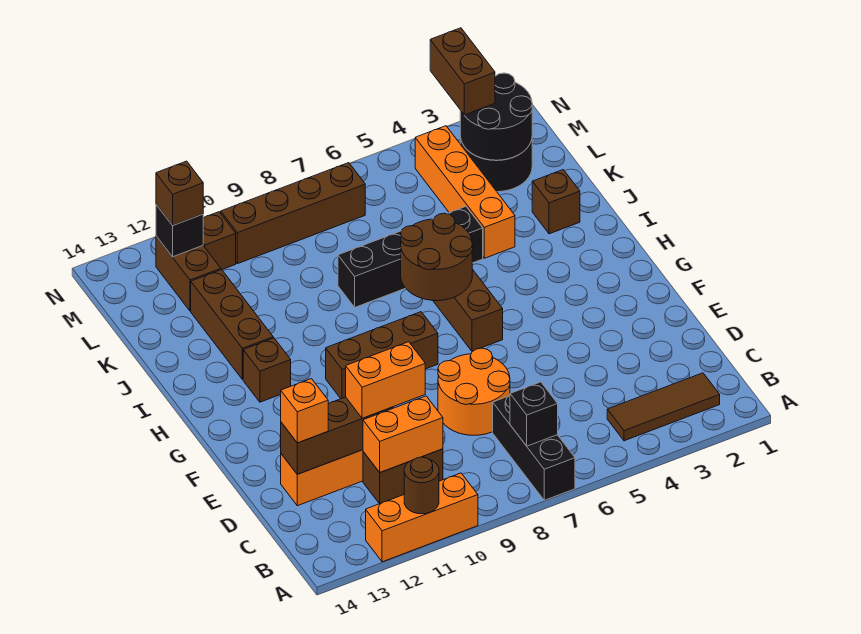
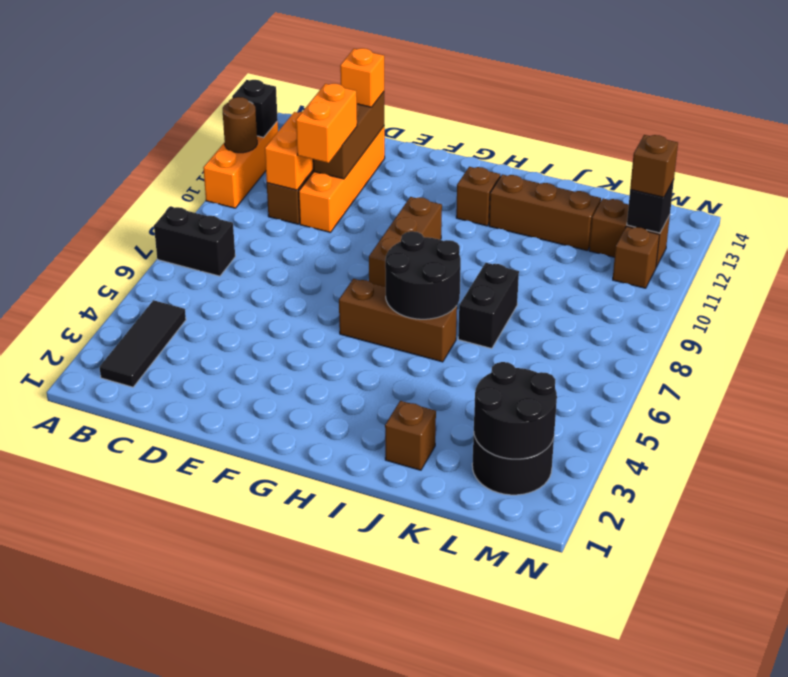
black brick A7:C7 level 1 -> black brick A7:B7 level 1
brown tile B2:B4 level 1 -> black tile B2:B4 level 1
black brick B7 level 2 -> black brick A12 level 2
orange round brick D7:E8 level 1 -> none
brown round brick H6:I7 level 2 -> black round brick H6:I7 level 2
orange brick J4:M4 level 1 -> none
black brick J5:J8 level 1 -> black brick J7:J8 level 1
brown brick M3:N3 level 3 -> none
brown brick M7:M10 level 1 -> none

